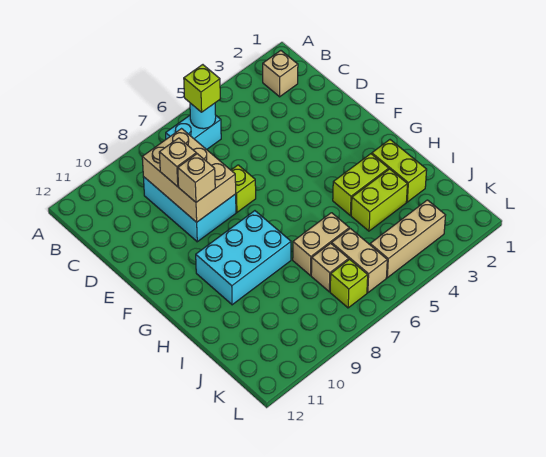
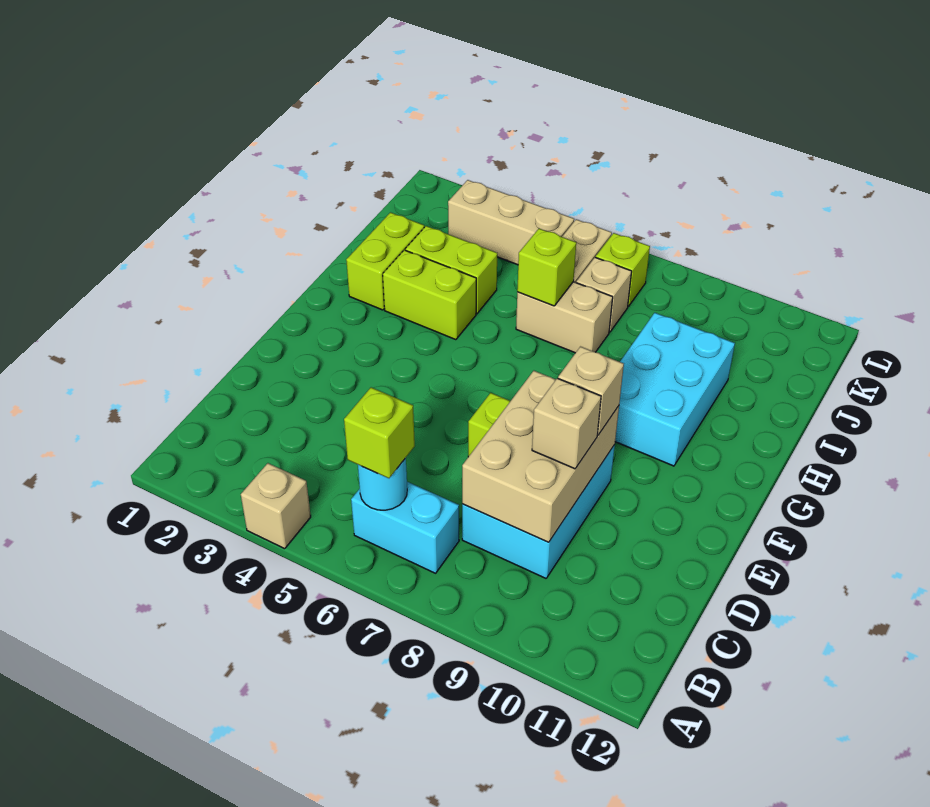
tan brick B2 level 1 -> tan brick A4 level 1
cyan brick G8:H10 level 1 -> cyan brick G9:I10 level 1
none -> lime brick I6 level 2

